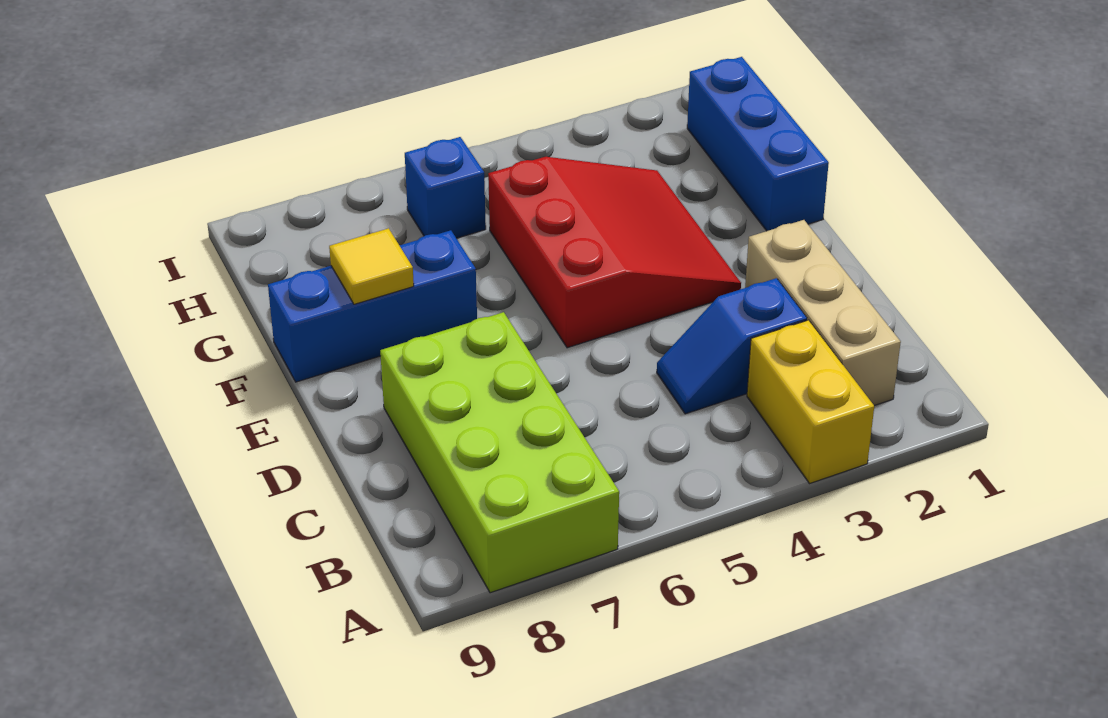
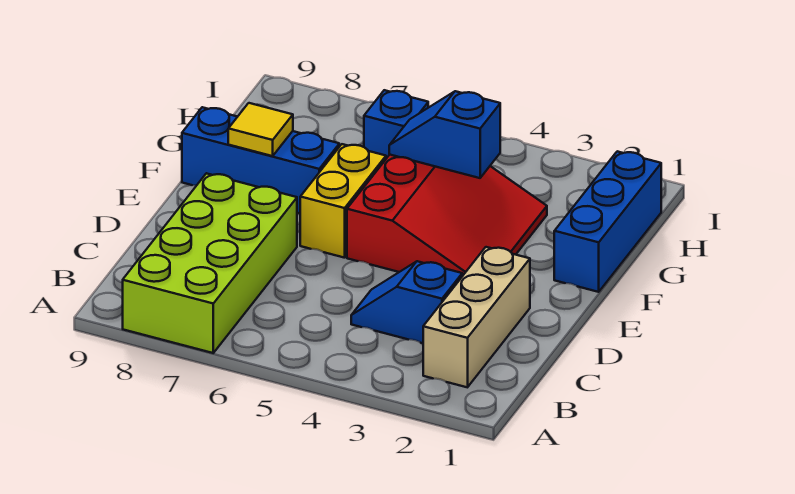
yellow brick A3:B3 level 1 -> yellow brick E6:F6 level 1
none -> blue slope G4:G5 level 2 top 4

